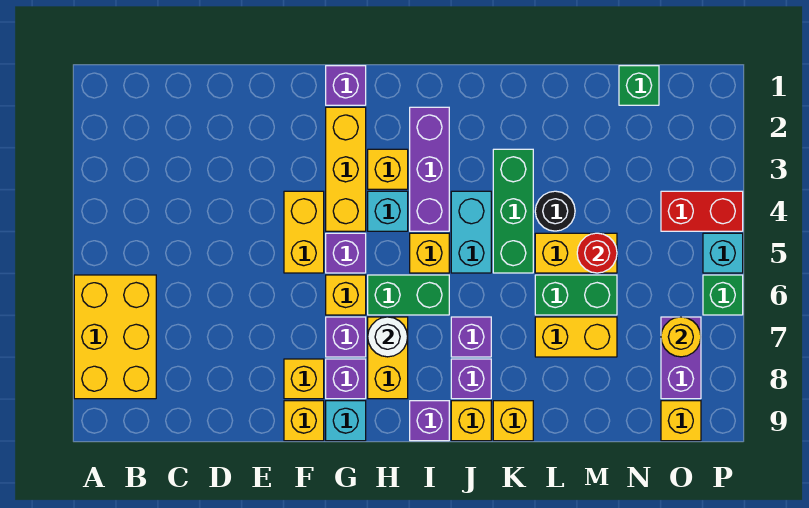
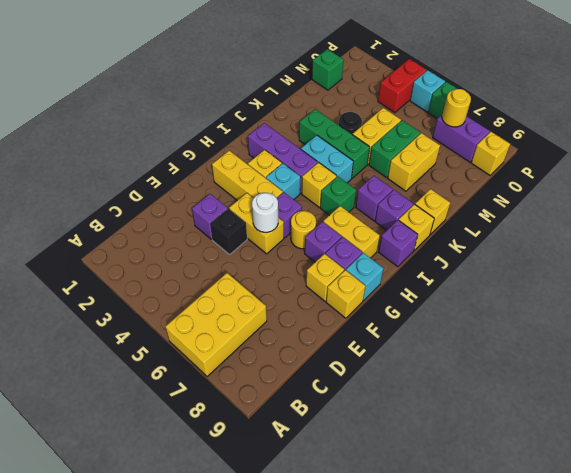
yellow brick A6:B8 level 1 -> yellow brick A6:C7 level 1
none -> black brick E4 level 1
purple brick G1 level 1 -> purple brick E3 level 1
yellow brick G6 level 1 -> yellow round brick G6 level 1
green brick H6:I6 level 1 -> green brick I6 level 1
white round brick H7 level 2 -> white round brick F5 level 2
red round brick M5 level 2 -> none

